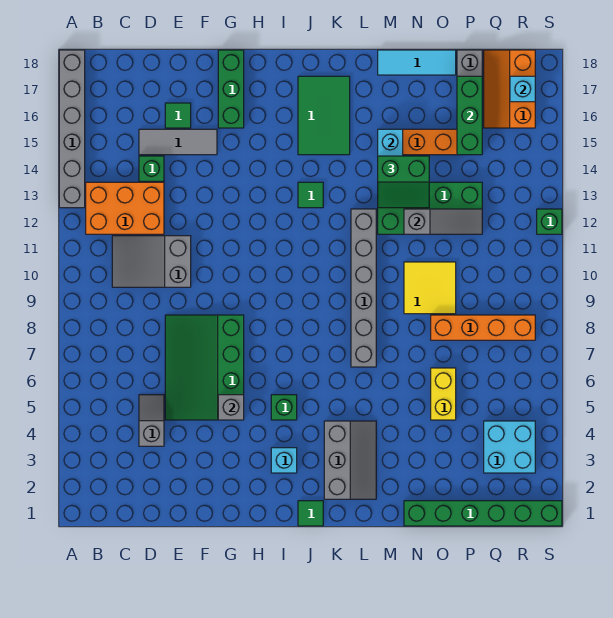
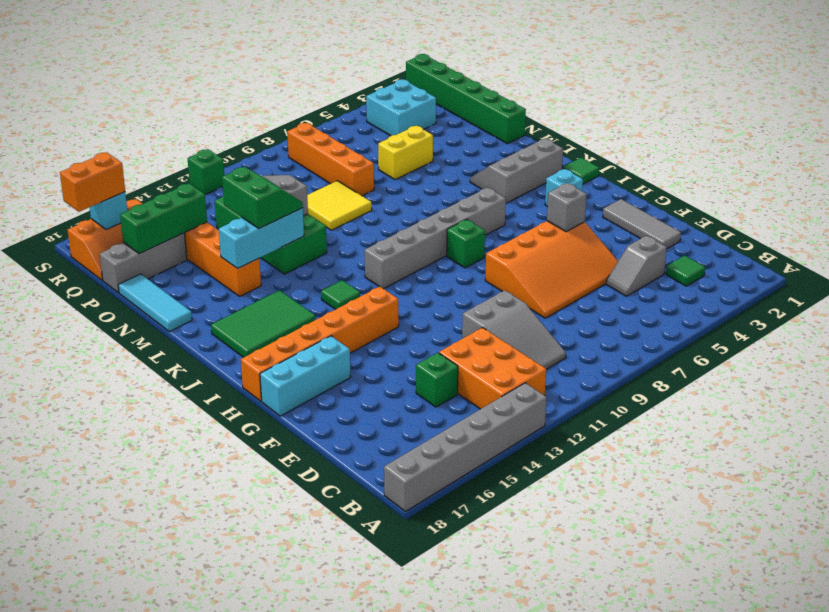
grey tile D15:F15 level 1 -> grey tile E2:G2 level 1
green slope E5:G8 level 1 top G -> orange slope E5:G8 level 1 top G
green tile E16 level 1 -> green tile C3 level 1
green brick G16:G18 level 1 -> cyan brick G16:G18 level 1
none -> orange brick H13:H18 level 1
green brick I5 level 1 -> green brick I8 level 1
grey brick L7:L12 level 1 -> grey brick J6:J11 level 1
none -> orange brick R17:R18 level 3

